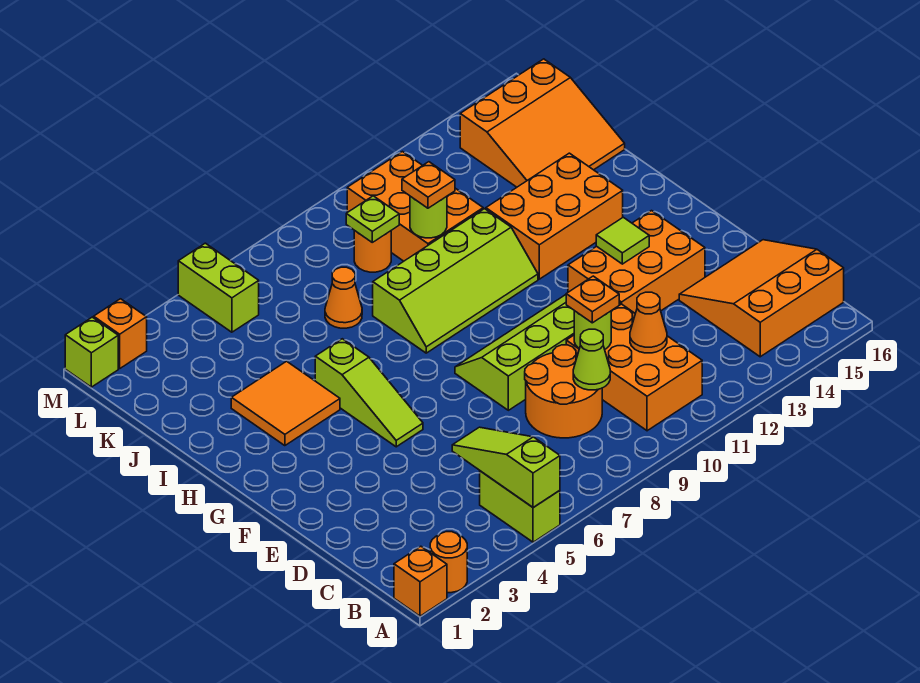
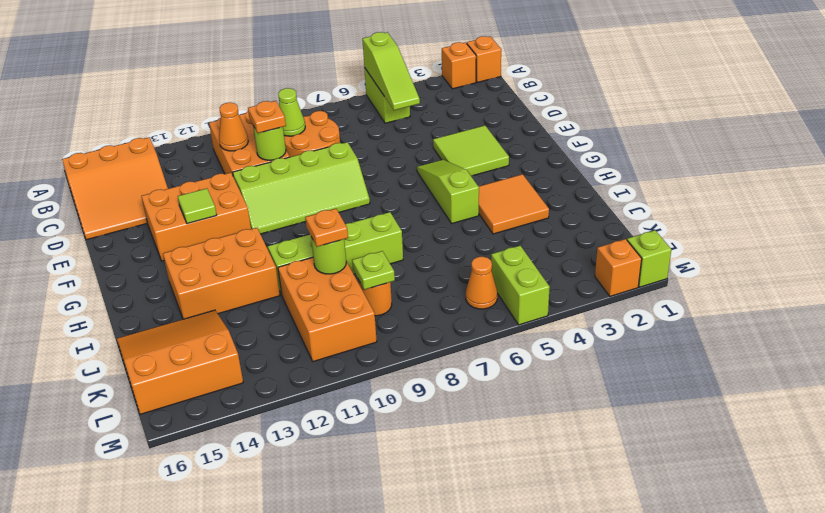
orange round brick A2 level 1 -> orange brick A2 level 1
none -> lime tile E3:F4 level 1
orange cone J7 level 1 -> orange cone L6 level 1

